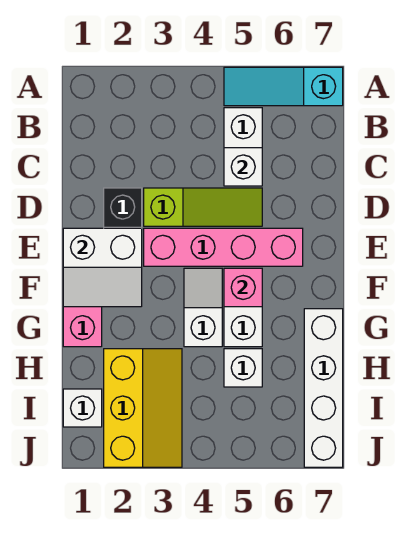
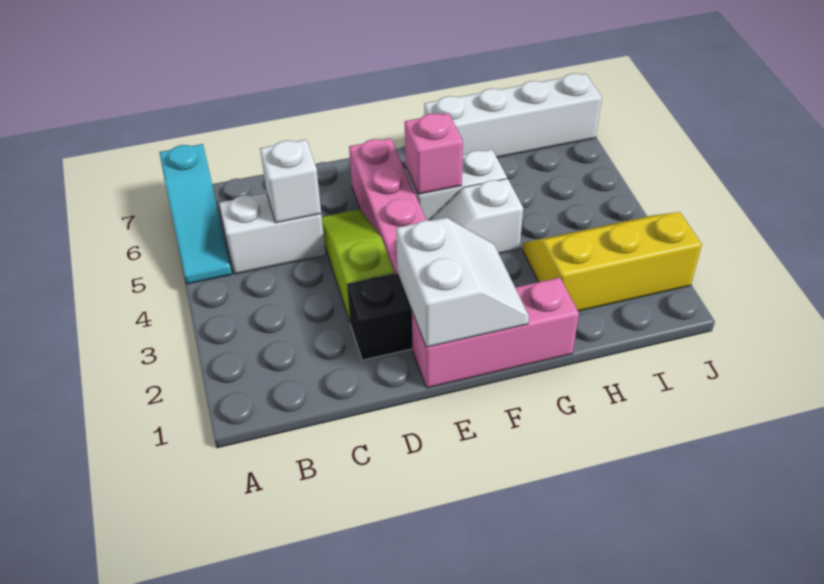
white brick H5 level 1 -> none
white brick I1 level 1 -> none

